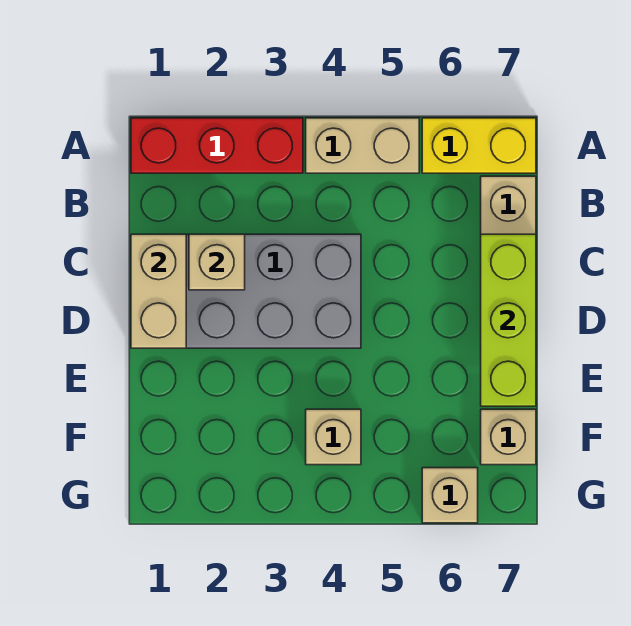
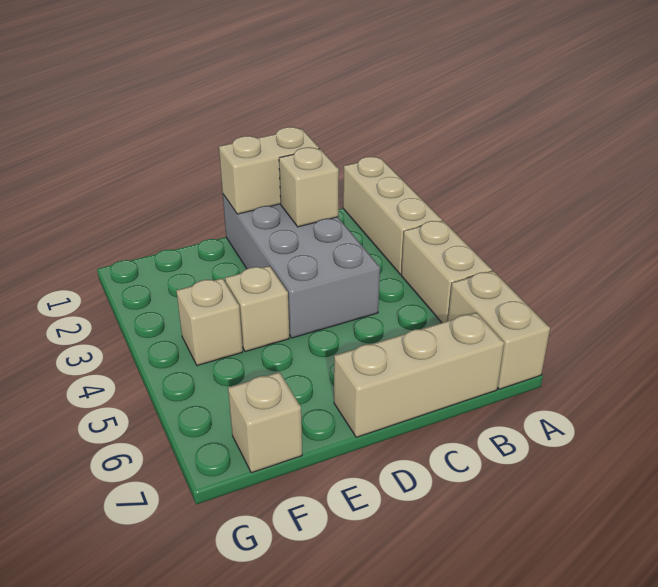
red brick A1:A3 level 1 -> tan brick A1:A3 level 1
yellow brick A6:A7 level 1 -> tan brick A6:A7 level 1
lime brick C7:E7 level 2 -> none
tan brick G6 level 1 -> tan brick E4 level 1

